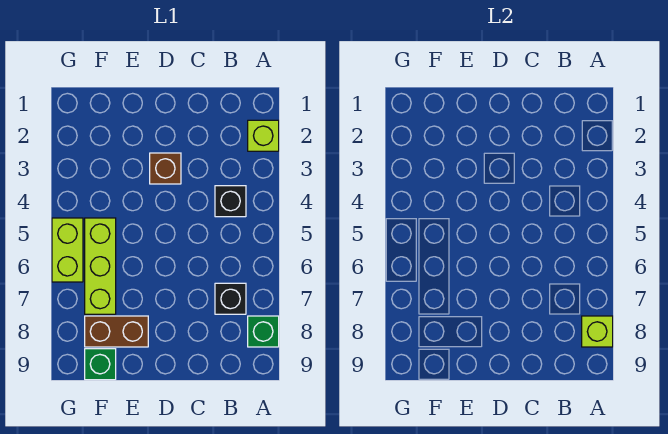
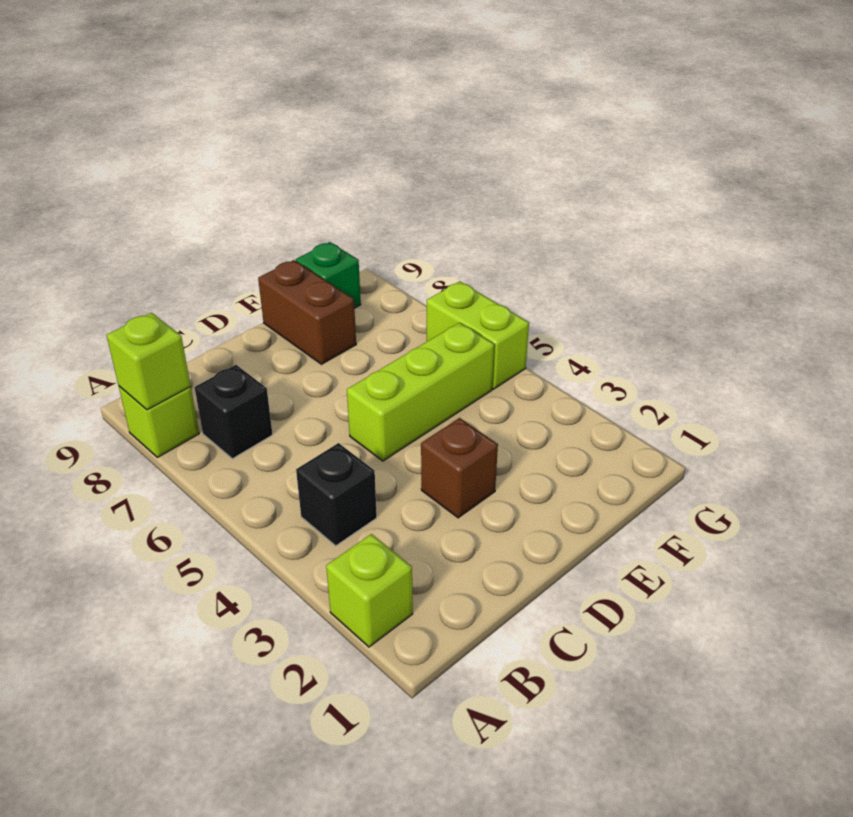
green brick A8 level 1 -> lime brick A8 level 1
brown brick E8:F8 level 1 -> brown brick E8:E9 level 1
lime brick F5:F7 level 1 -> lime brick D5:F5 level 1

